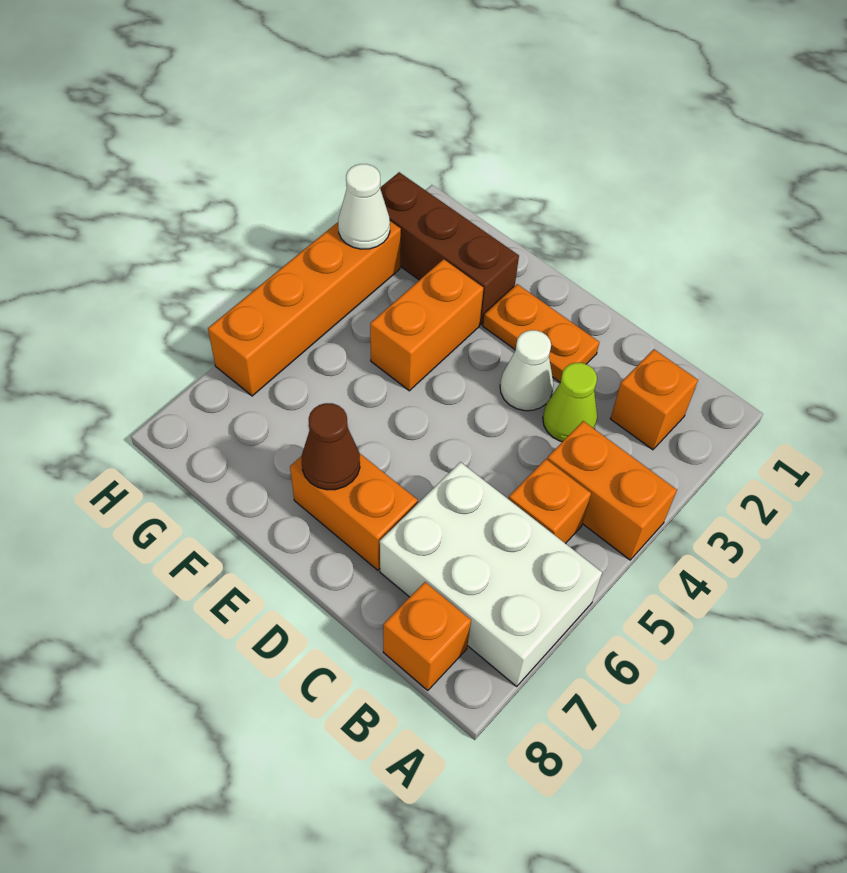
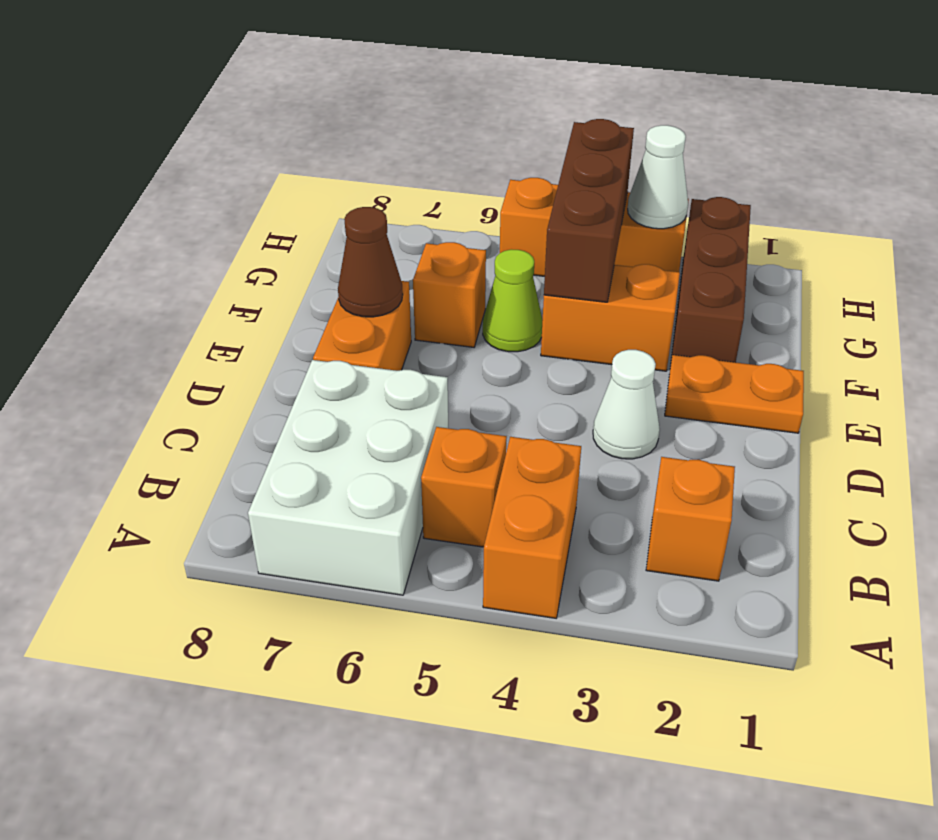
orange brick B8 level 1 -> orange brick F6 level 1
lime cone C3 level 1 -> lime cone F5 level 1
orange plate D2:E2 level 1 -> orange plate E1:E2 level 1
none -> brown brick F4:H4 level 2
orange brick H3:H6 level 1 -> orange brick H3:H5 level 1

